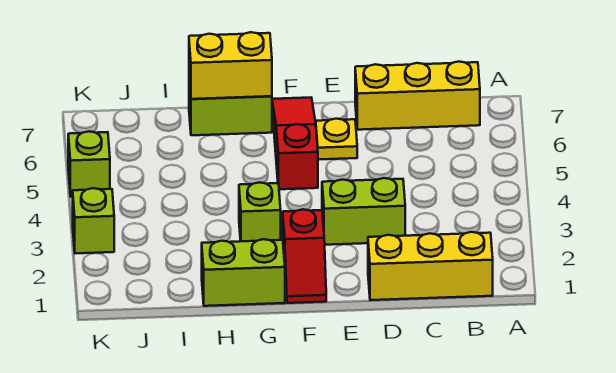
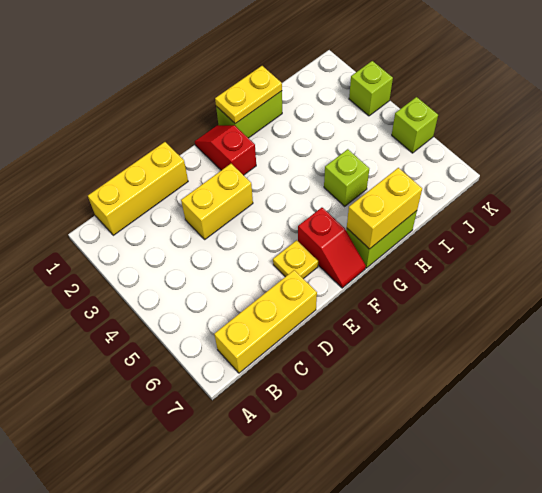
lime brick D3:E3 level 1 -> yellow brick D3:E3 level 1
red slope F5:F7 level 1 top 5 -> red slope F6:F7 level 1 top 6
none -> yellow plate G1:H1 level 2
lime brick G3 level 1 -> lime brick H5 level 1

